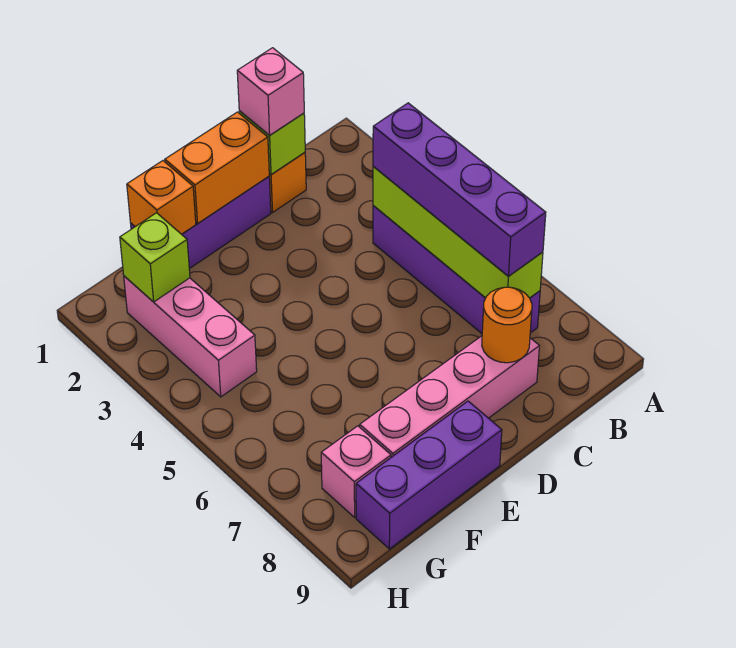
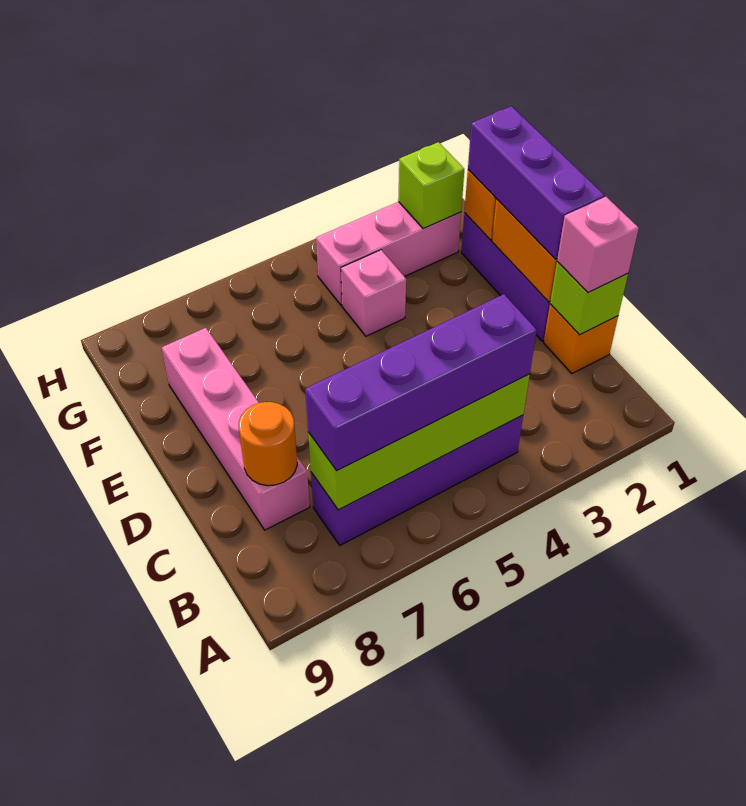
purple brick E9:G9 level 1 -> purple brick D1:F1 level 3
pink brick G8 level 1 -> pink brick F4 level 1

